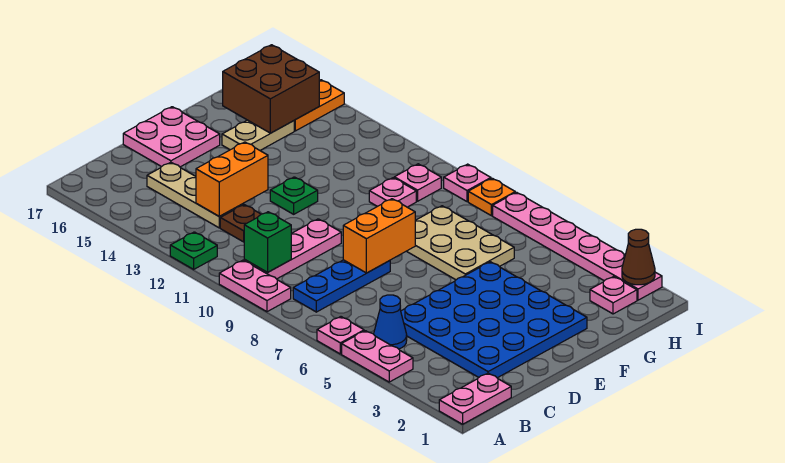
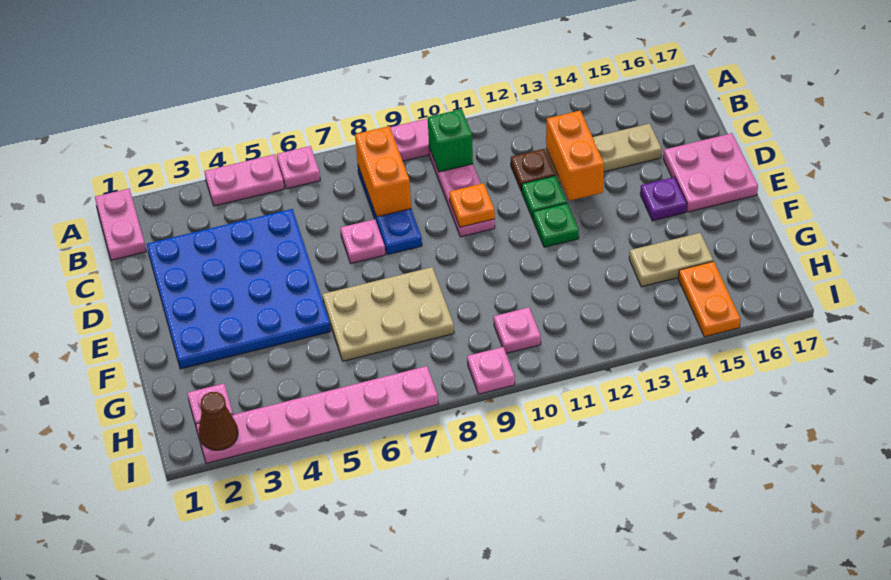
green plate A12 level 1 -> green plate D12 level 1
blue cone B5 level 1 -> none
orange brick D8:E8 level 2 -> orange brick B8:C8 level 2
none -> purple plate E15 level 1
tan plate F15:G15 level 1 -> tan plate G14:G15 level 1
pink plate G10 level 1 -> pink plate D7 level 1
brown brick G15:H16 level 2 -> none
orange plate I8 level 1 -> orange plate D10 level 2

